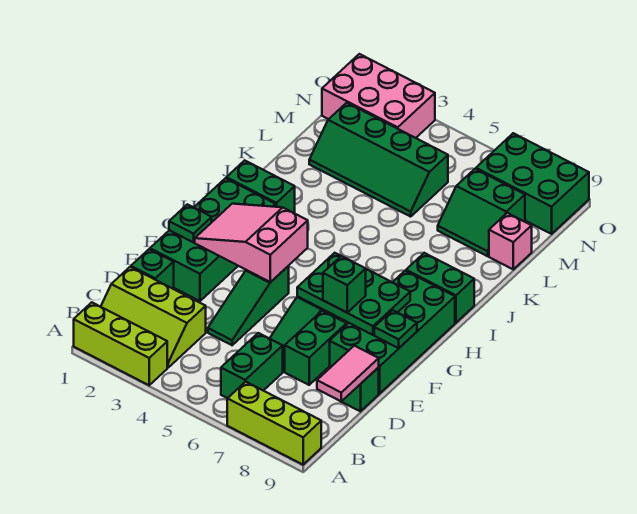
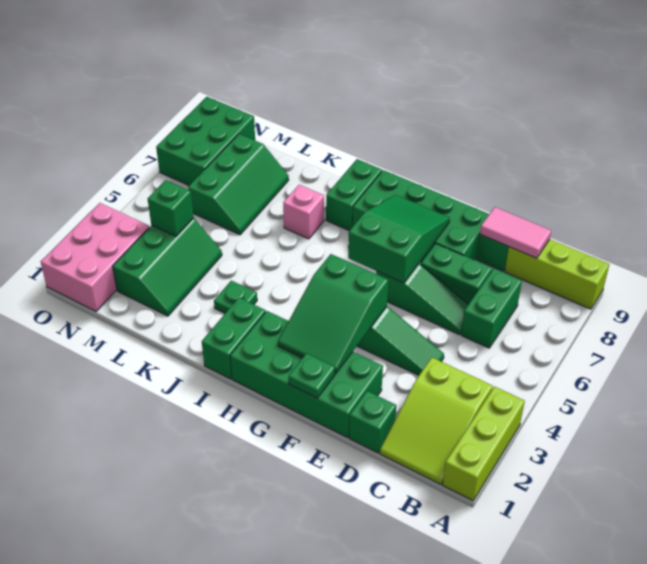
lime brick A7:A9 level 1 -> lime brick A9:C9 level 1
lime slope B1:C3 level 1 top C -> lime slope B1:C3 level 1 top 3
green brick B6:C6 level 1 -> green brick C6:C7 level 1
pink slope F2:G4 level 2 top 4 -> green slope F2:G4 level 2 top 4
green plate F6:G8 level 2 -> green slope F6:G8 level 2 top 6
green brick F7 level 3 -> green brick M4 level 2
green plate F9 level 2 -> green plate J3 level 1
green slope L2:M5 level 1 top M -> green slope L2:M4 level 1 top M
green slope L7:M8 level 1 top M -> green slope L6:M8 level 1 top M
pink brick L9 level 1 -> pink brick J7 level 1

